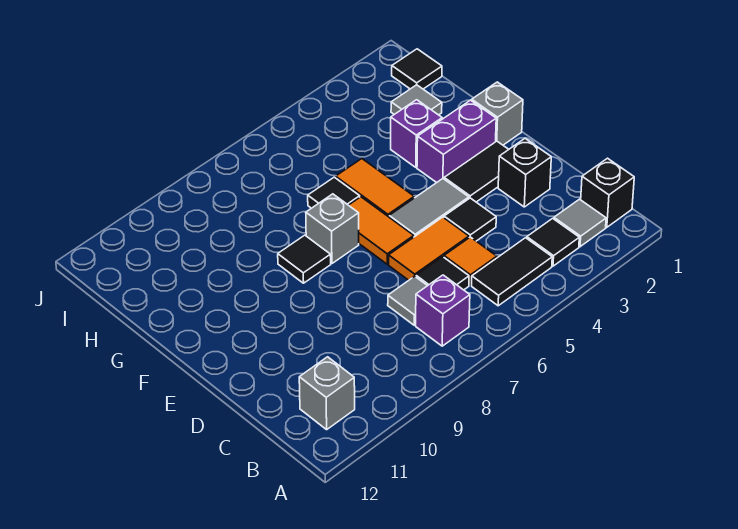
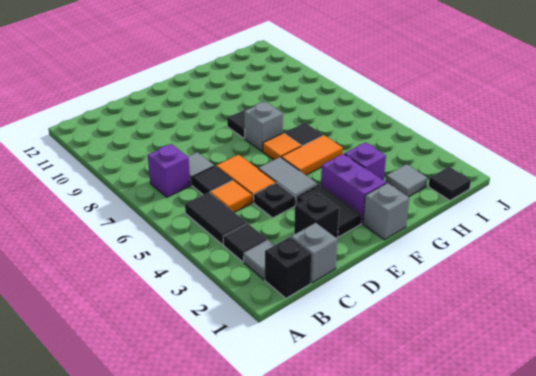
grey brick B11 level 1 -> grey brick C1 level 1
black tile D4 level 1 -> black plate D4 level 1
orange tile E6:F6 level 1 -> orange tile F6 level 1

